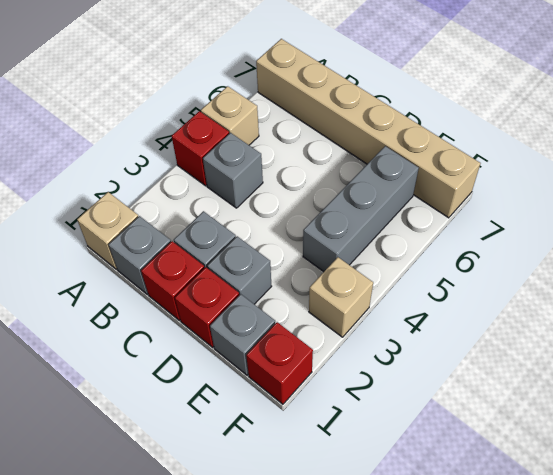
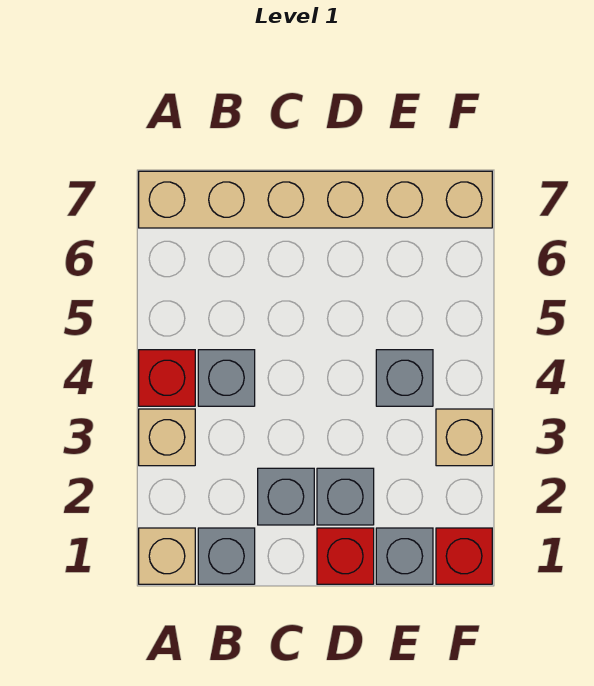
tan brick A5 level 1 -> tan brick A3 level 1
red brick C1 level 1 -> none
grey brick E4:E6 level 1 -> grey brick E4 level 1

